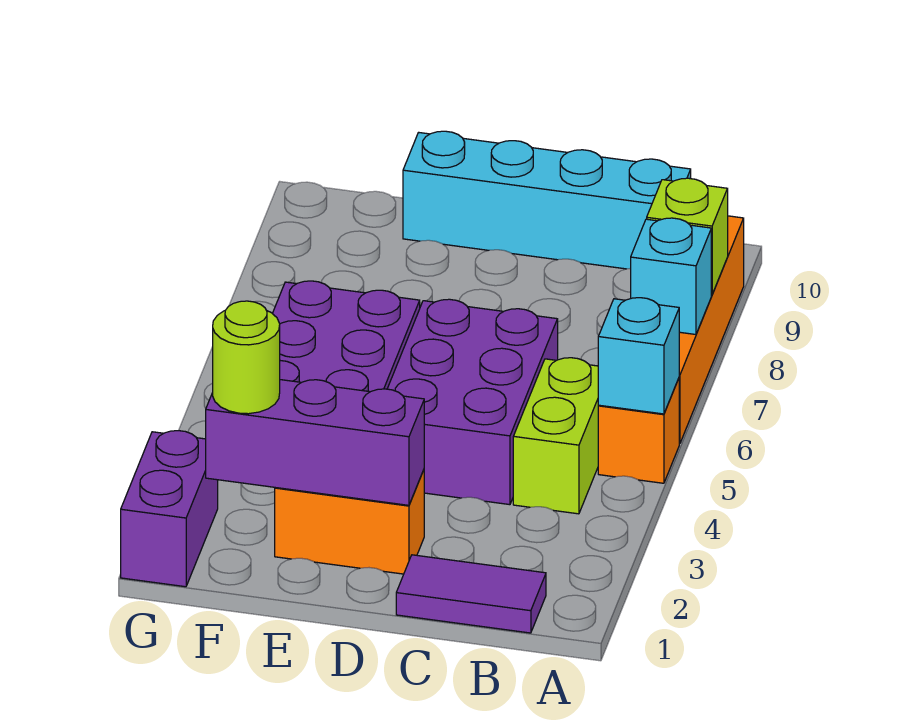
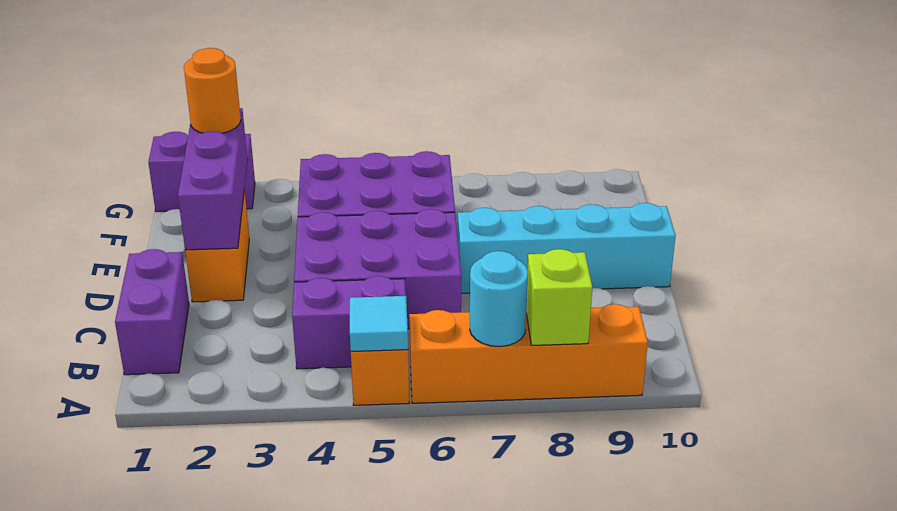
cyan brick A5 level 2 -> cyan tile A5 level 2
cyan brick A7 level 2 -> cyan round brick A7 level 2
purple tile B1:C1 level 1 -> purple brick B1:C1 level 1
lime brick B4:B5 level 1 -> purple brick B4:B5 level 1
cyan brick B10:E10 level 1 -> cyan brick D7:D10 level 1
lime round brick F2 level 3 -> orange round brick F2 level 3

